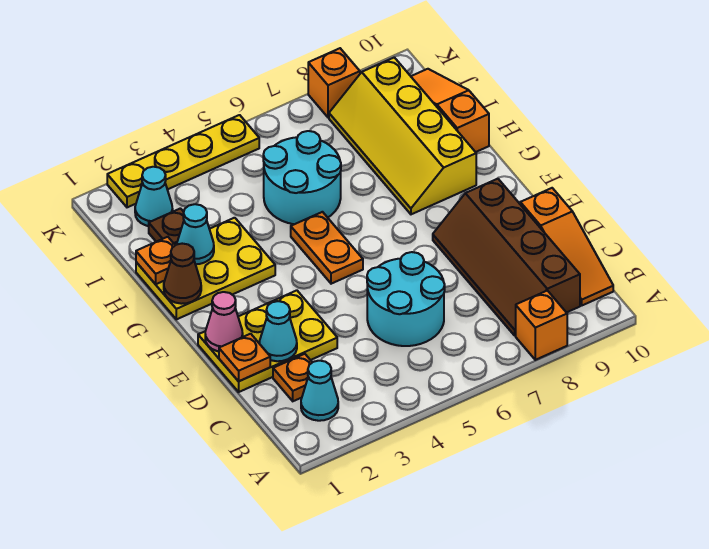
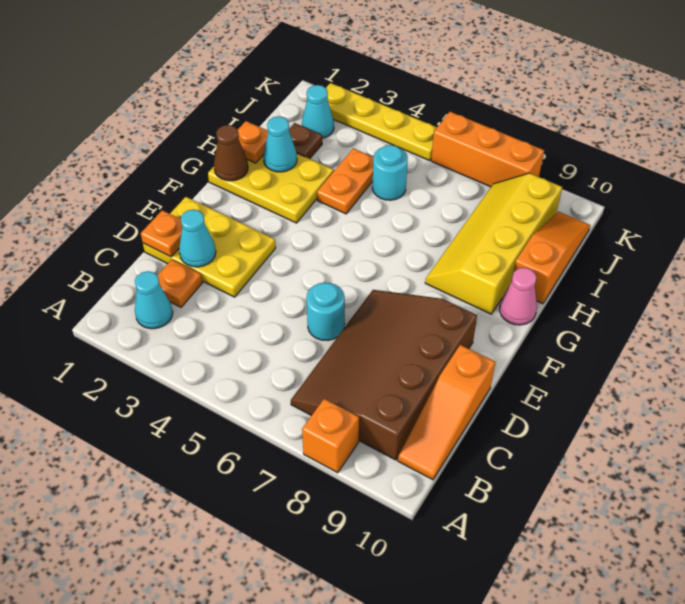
brown slope B8:E9 level 1 top 9 -> brown slope B7:E9 level 1 top 9
cyan round brick C5:D6 level 1 -> cyan round brick D6 level 1
pink cone E1 level 2 -> pink cone G10 level 1
orange plate F5:G5 level 1 -> orange plate H4:I4 level 1
cyan round brick H5:I6 level 1 -> cyan round brick I5 level 1
orange brick K8 level 1 -> orange brick K6:K8 level 1

